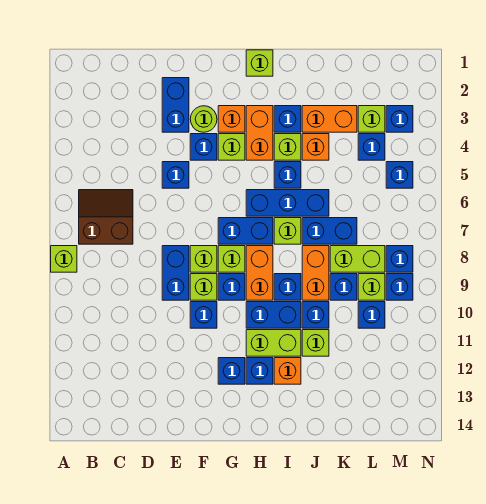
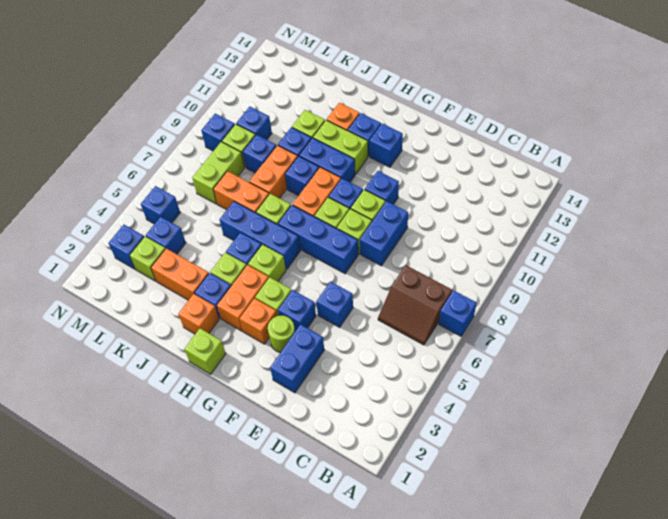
lime brick A8 level 1 -> lime brick H5 level 1
blue brick G7:H7 level 1 -> blue brick F7:H7 level 1
orange brick J4 level 1 -> orange brick I2 level 1
blue brick J7:K7 level 1 -> orange brick J7:K7 level 1
lime brick K8:L8 level 1 -> lime brick L7:L8 level 1
blue brick M8 level 1 -> blue brick A7 level 1

